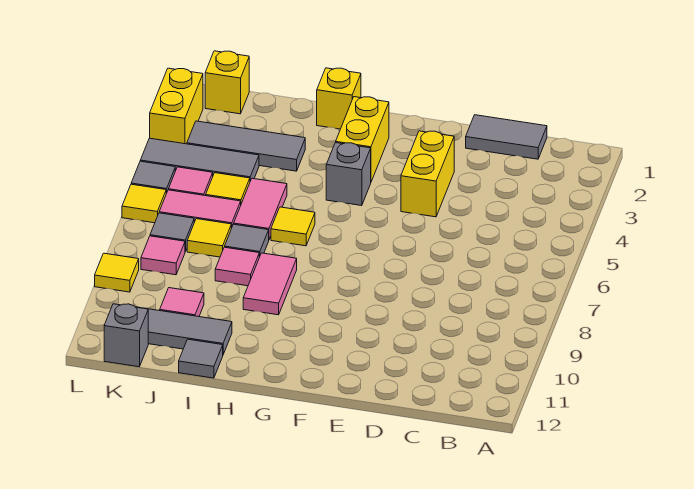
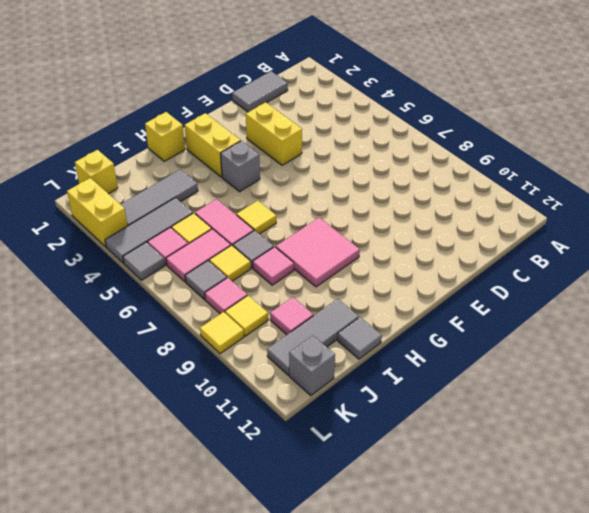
pink tile H8:H9 level 1 -> pink tile G8:H9 level 1
yellow tile L6 level 1 -> yellow tile K9 level 1

